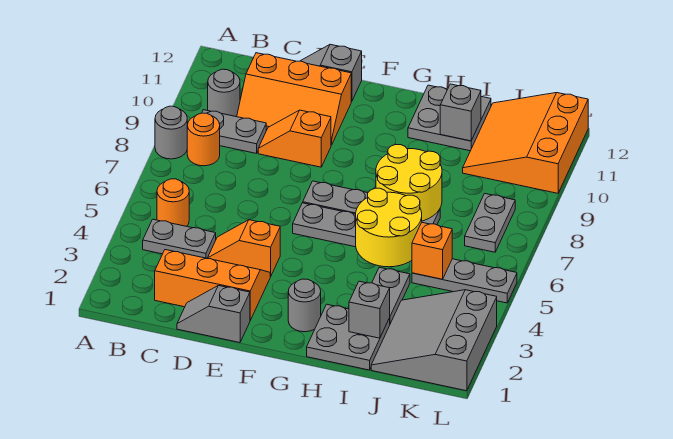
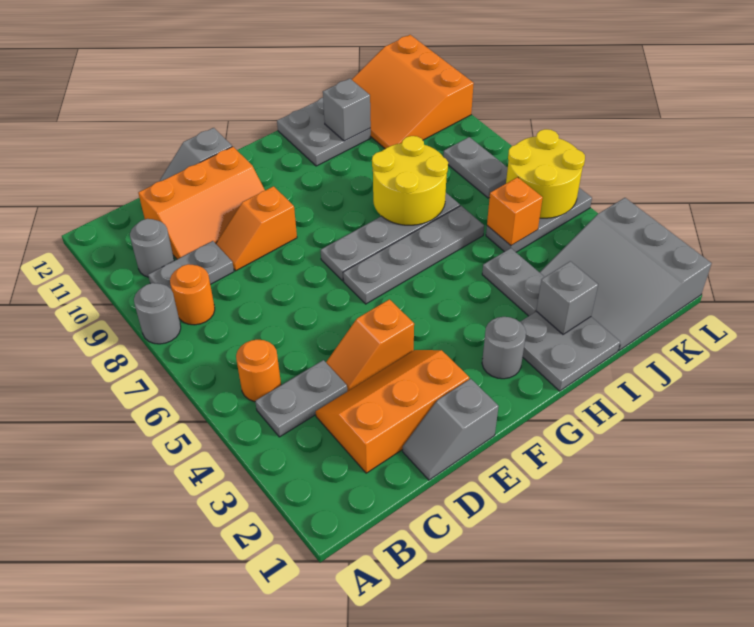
yellow round brick H5:I6 level 2 -> yellow round brick K5:L6 level 2

